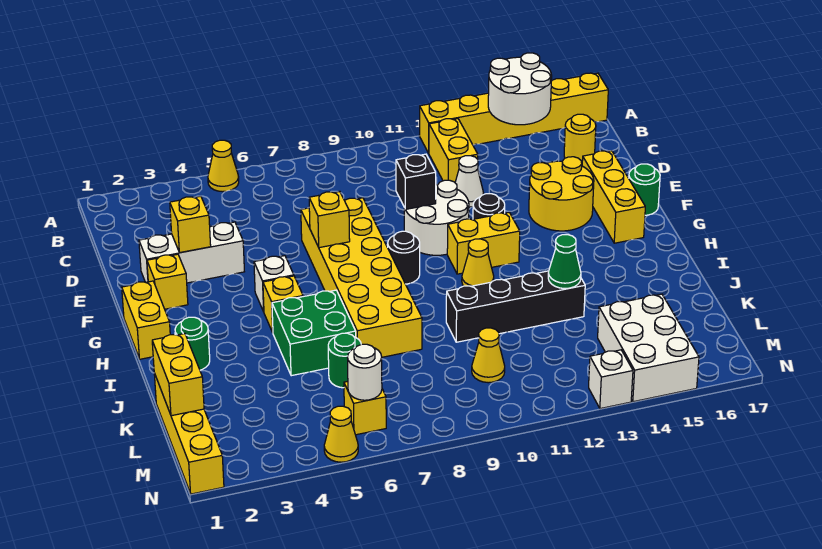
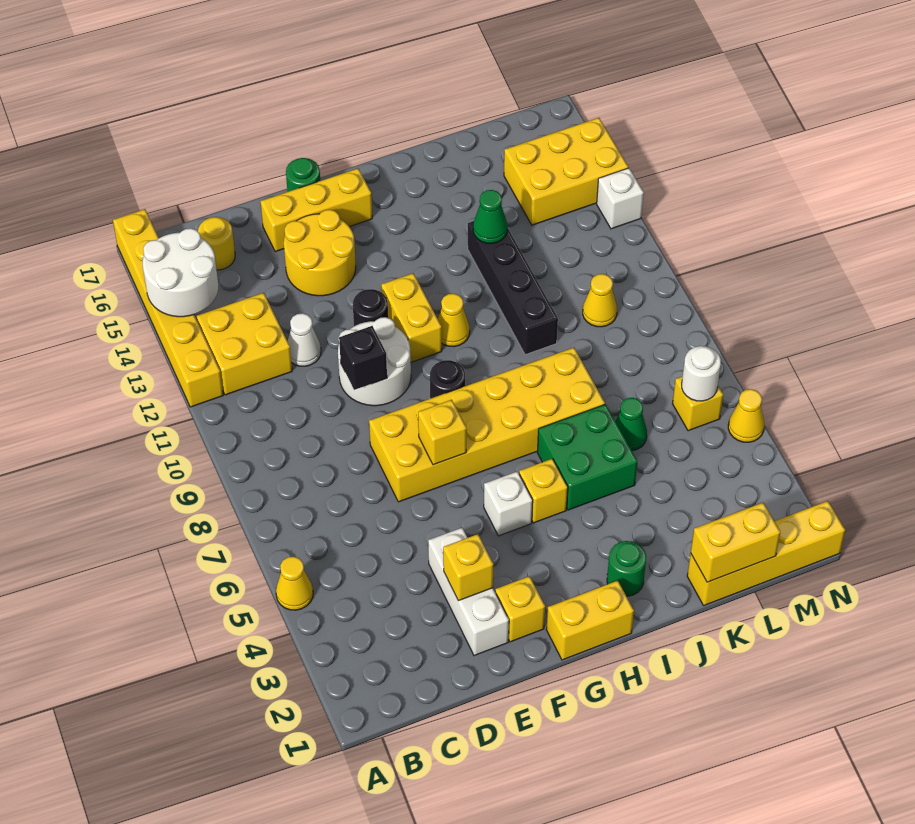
yellow brick B12:C12 level 1 -> yellow brick B12:C13 level 1
green round brick K6 level 1 -> green cone K6 level 1
white brick L14:N15 level 1 -> yellow brick L14:N15 level 1

